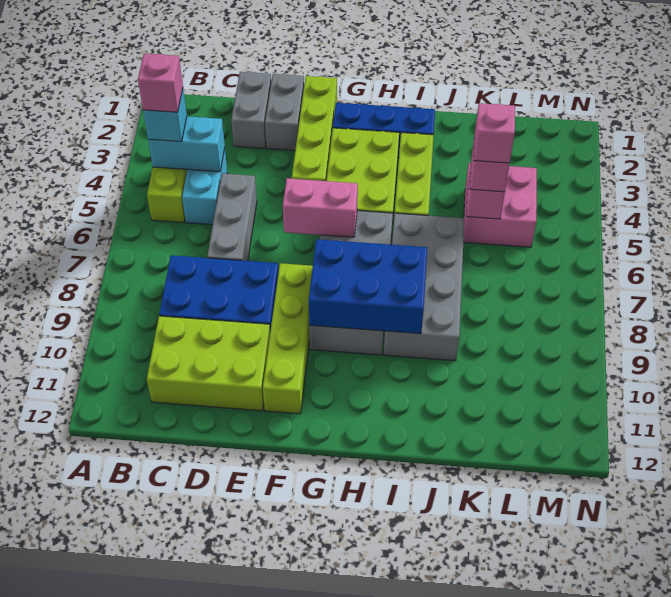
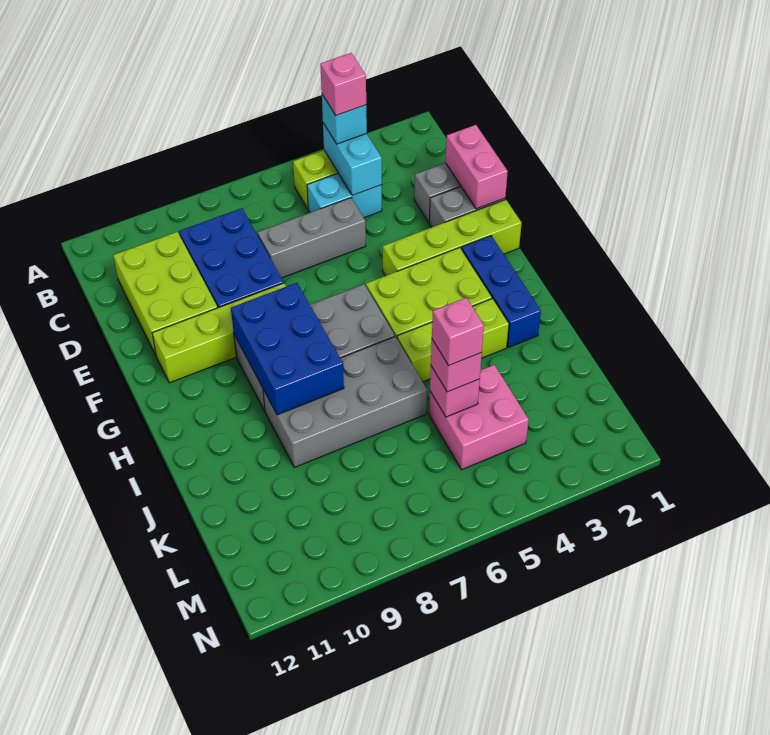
pink brick F6:G6 level 2 -> pink brick D1:E1 level 2

